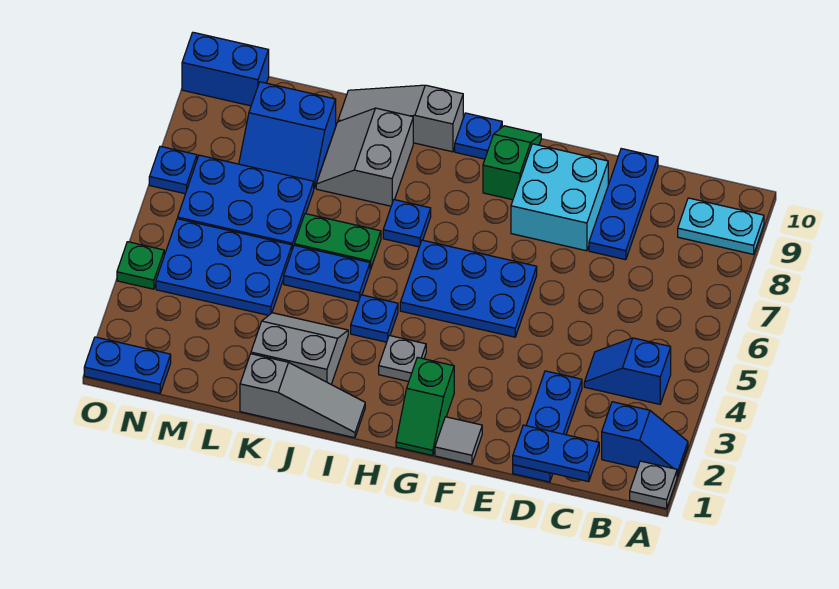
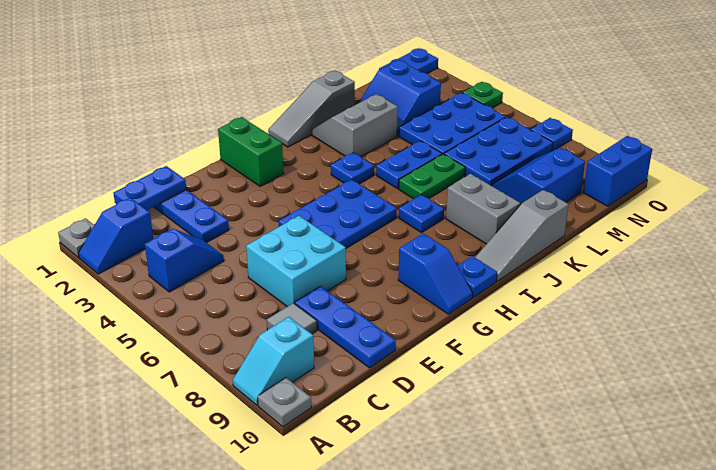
cyan plate A9:B9 level 1 -> cyan slope A9:B9 level 1 top B
cyan brick E8:F9 level 1 -> cyan brick D6:E7 level 1
grey tile F1 level 1 -> grey tile C8 level 1
green slope G1:G2 level 1 top 2 -> green brick G1:G2 level 1
green slope G9:G10 level 1 top 9 -> blue slope G9:G10 level 1 top 9
grey plate H3 level 1 -> grey plate A10 level 1
grey slope I10:K10 level 1 top I -> grey slope I10:K10 level 1 top K
grey slope J2:K3 level 1 top 2 -> grey slope J2:K3 level 1 top 3
none -> blue slope L2:M3 level 1 top M

